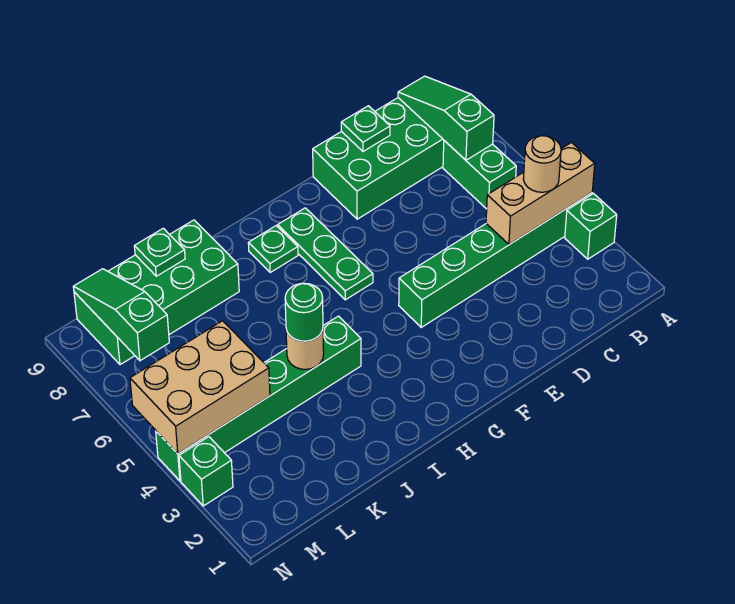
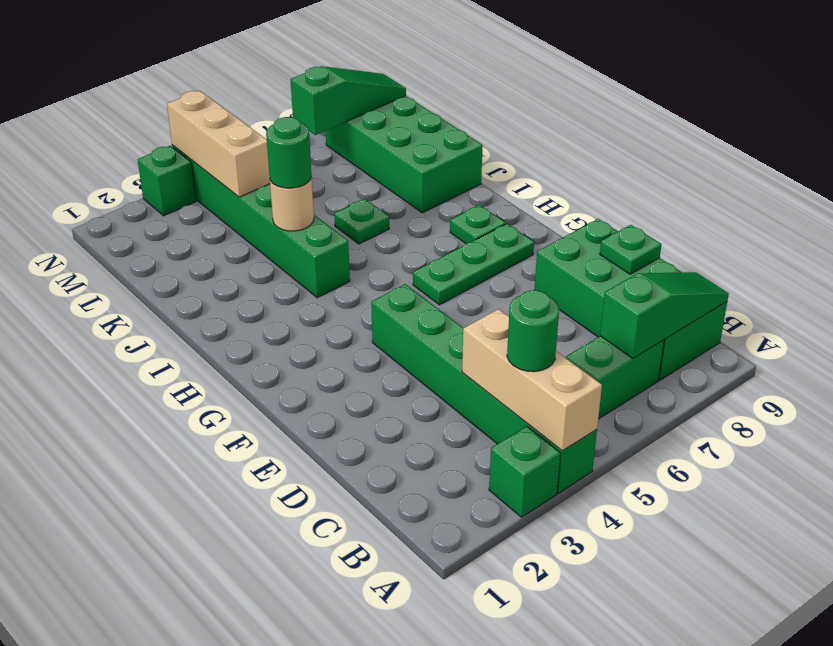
tan round brick B4 level 3 -> green round brick B4 level 3
green plate K9 level 2 -> green plate J6 level 1
tan brick L4:N5 level 2 -> tan brick L4:N4 level 2

